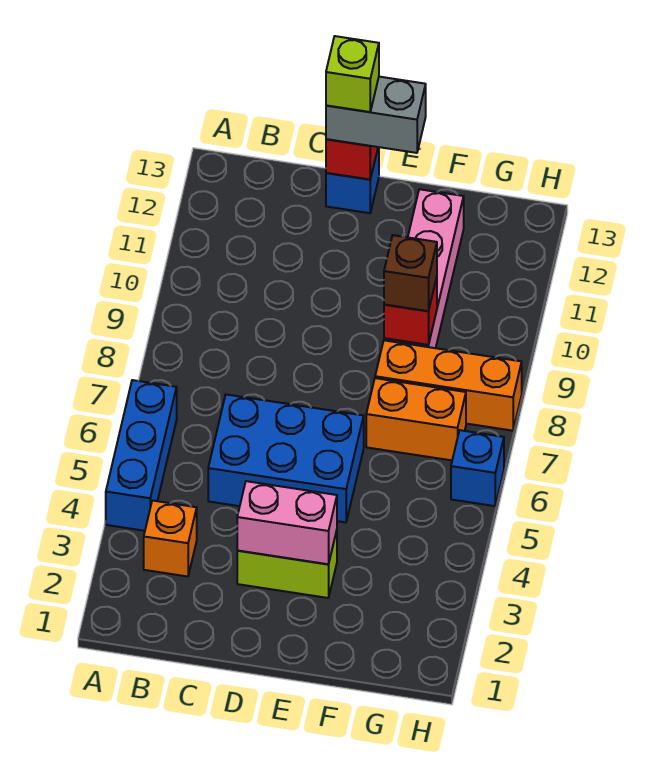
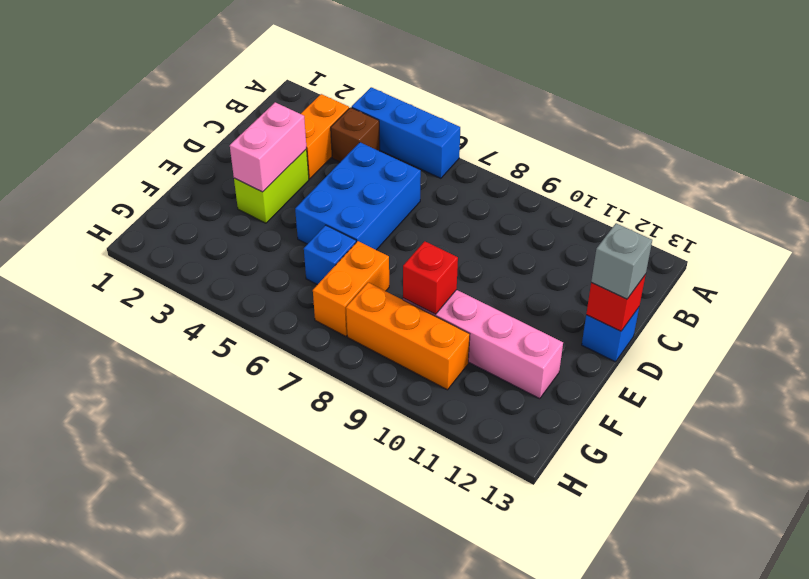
orange brick B3 level 1 -> orange brick B3:C3 level 1
grey brick D13:E13 level 3 -> grey brick D13 level 3
lime brick D13 level 4 -> none
orange brick F8:H8 level 1 -> orange brick G8:G10 level 1
brown brick F9 level 3 -> brown brick B4 level 1
blue brick H6 level 1 -> blue brick F6 level 1

